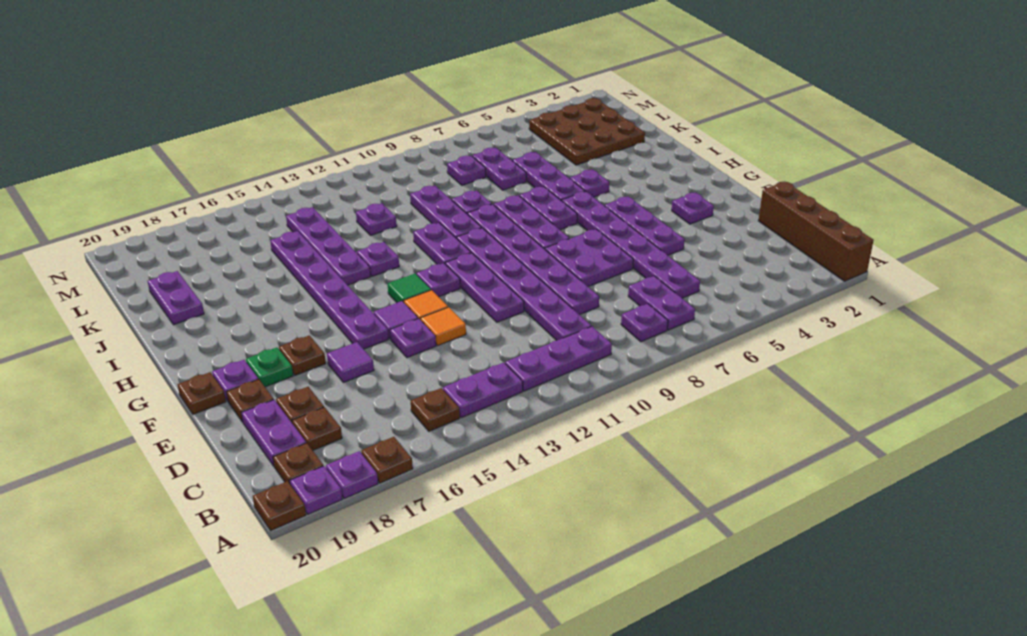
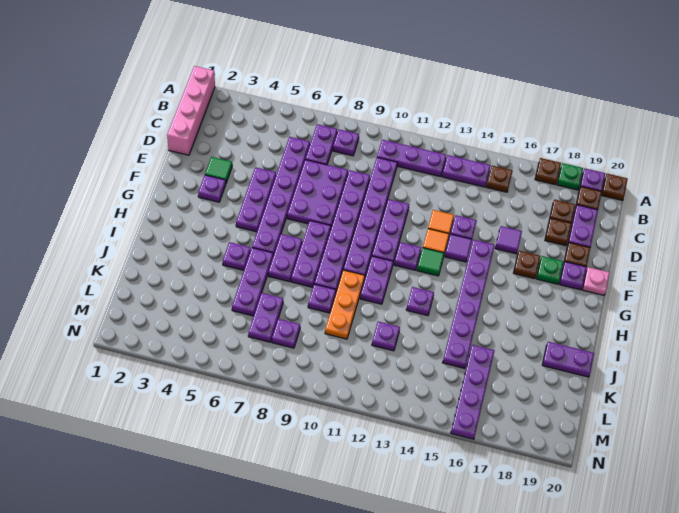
brown brick A1:D1 level 1 -> pink brick A1:D1 level 1
purple plate A18 level 1 -> green plate A18 level 1
none -> green tile E3 level 1
purple plate E7:F8 level 1 -> purple plate D7:F8 level 1
brown plate F20 level 1 -> pink plate F20 level 1
purple plate I10:K10 level 1 -> orange plate I10:K10 level 1
purple plate I14:L14 level 1 -> purple plate K16:N16 level 1
purple plate J19:K19 level 1 -> purple plate J19:J20 level 1
brown plate K2:M4 level 1 -> none

